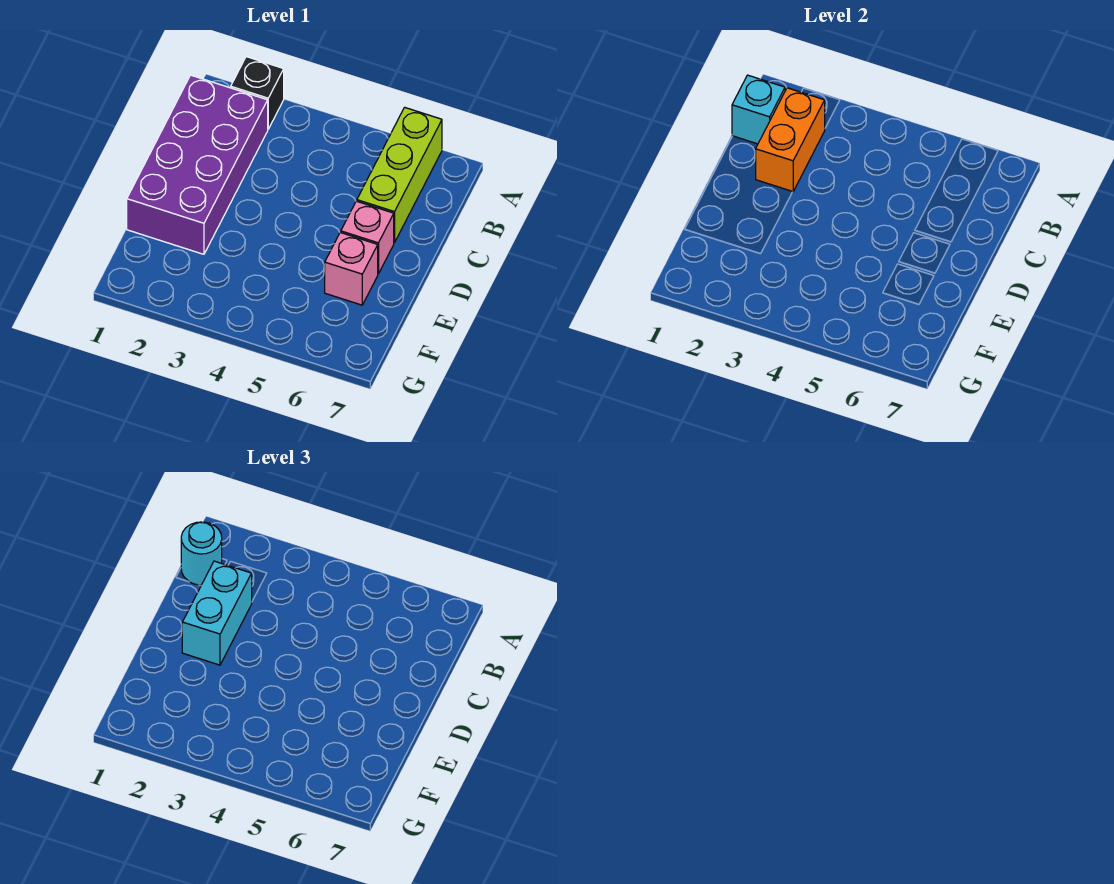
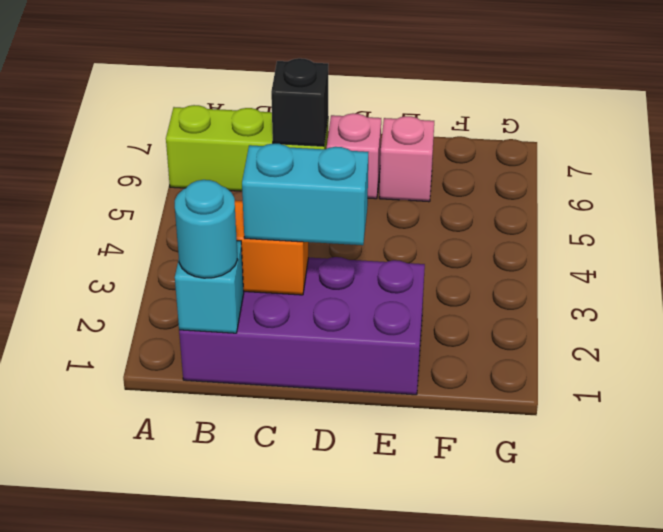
black brick A2 level 1 -> black brick C6 level 2

